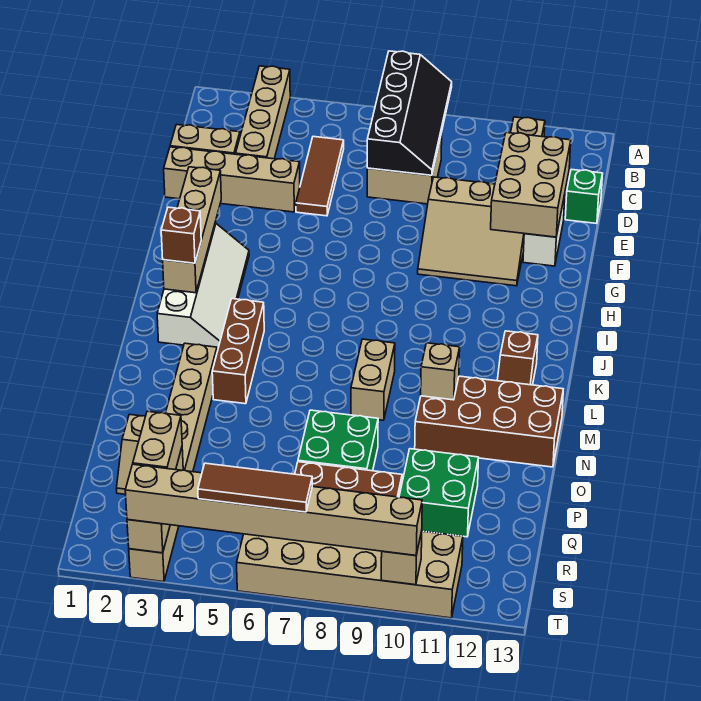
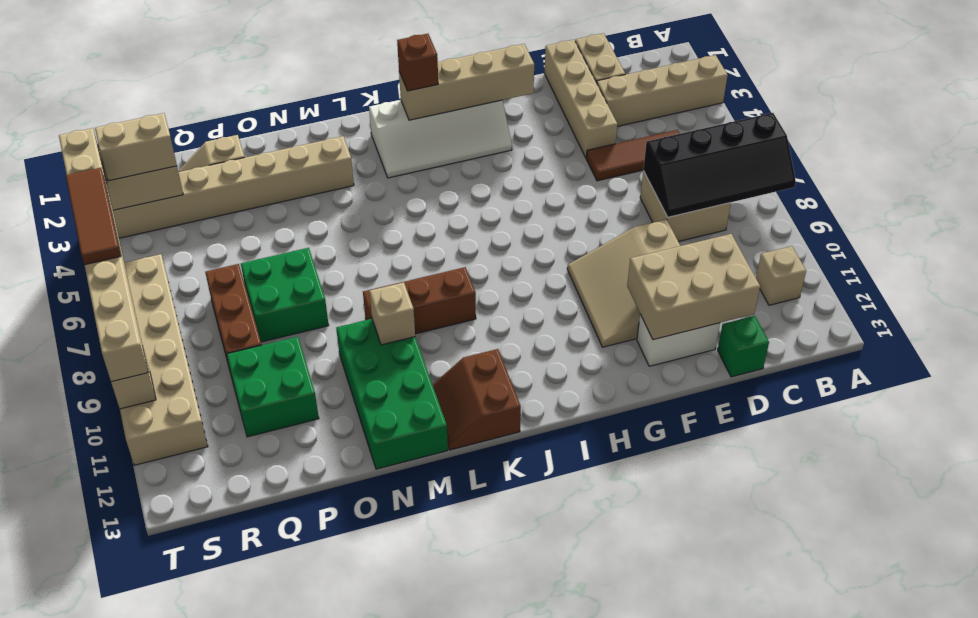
brown brick K4:M4 level 1 -> brown brick K9:M9 level 1
brown slope K12:L12 level 1 top K -> brown slope K12:L13 level 1 top K
tan brick L8:M8 level 1 -> none
brown brick M10:N13 level 1 -> green brick M10:N13 level 1

